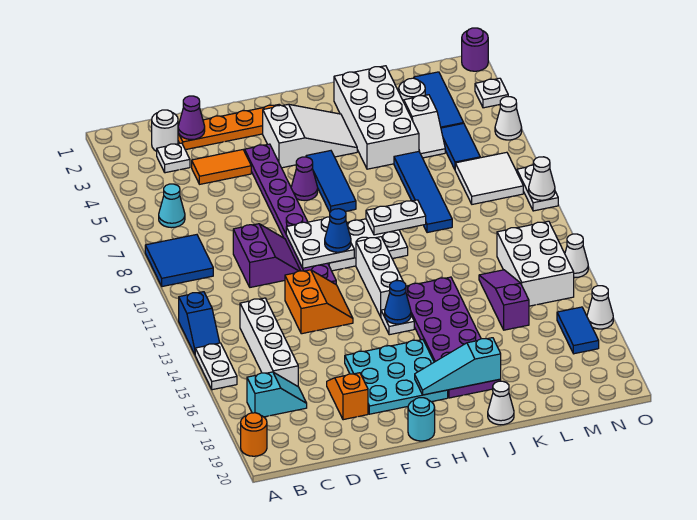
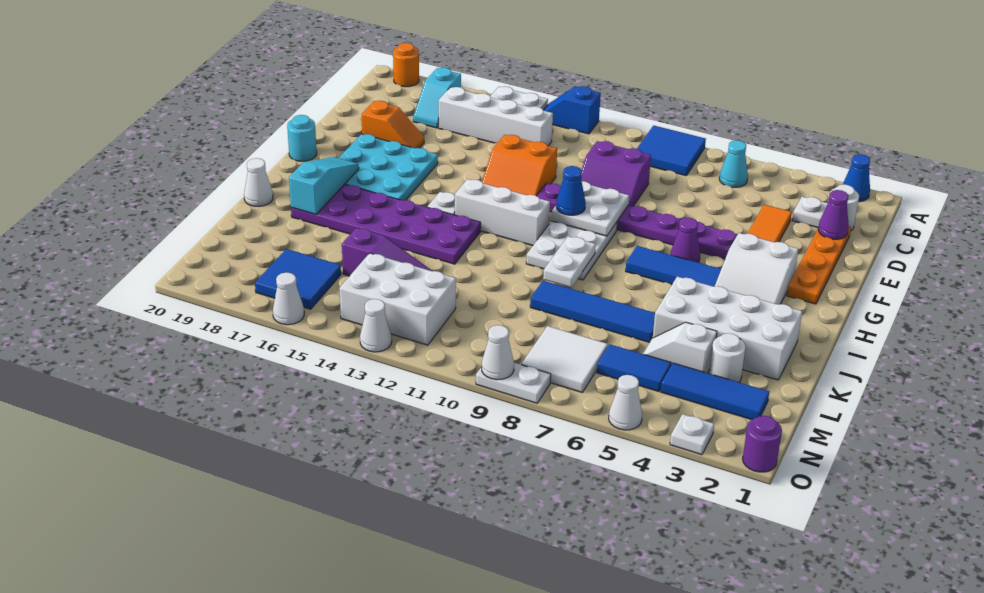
blue cone H14 level 2 -> blue cone A2 level 1
blue tile N16:N17 level 1 -> blue tile M16:N17 level 1

